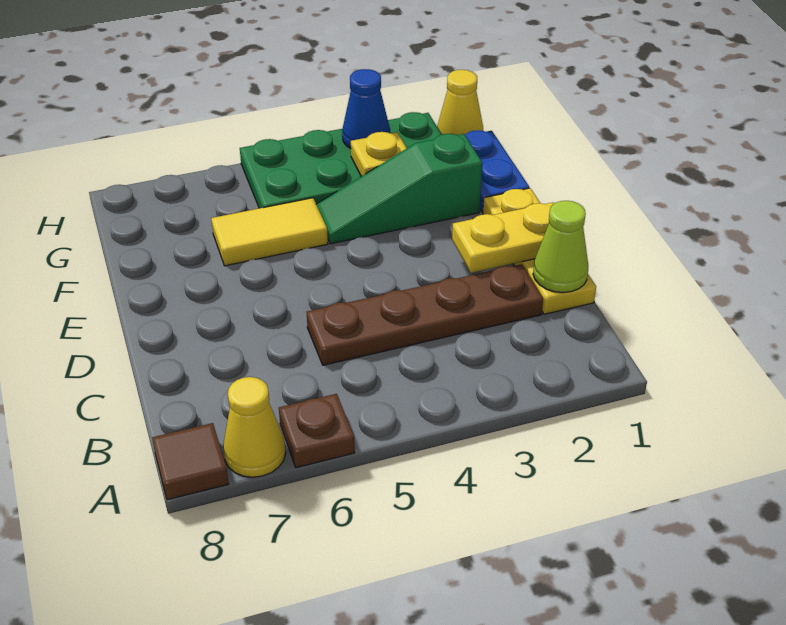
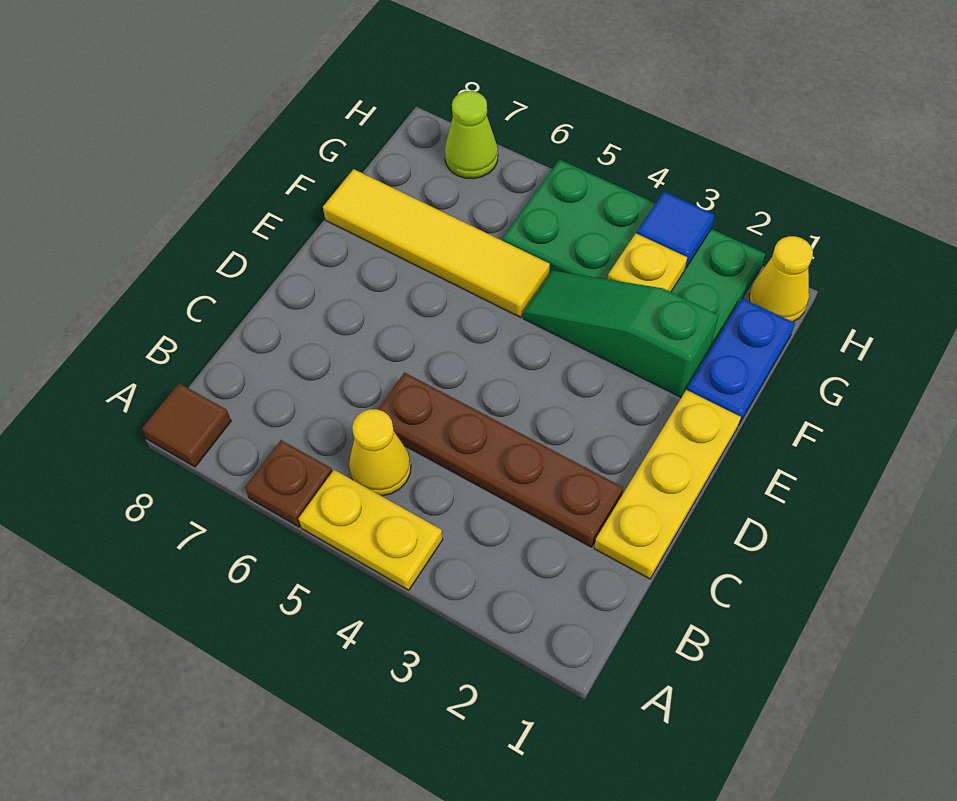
yellow cone A7 level 1 -> yellow cone B5 level 1
lime cone C1 level 2 -> lime cone H7 level 1
yellow plate D1:D2 level 2 -> yellow plate A4:A5 level 1
yellow tile F5:F6 level 1 -> yellow tile F5:F8 level 1
blue cone H3 level 2 -> blue tile H3 level 2

